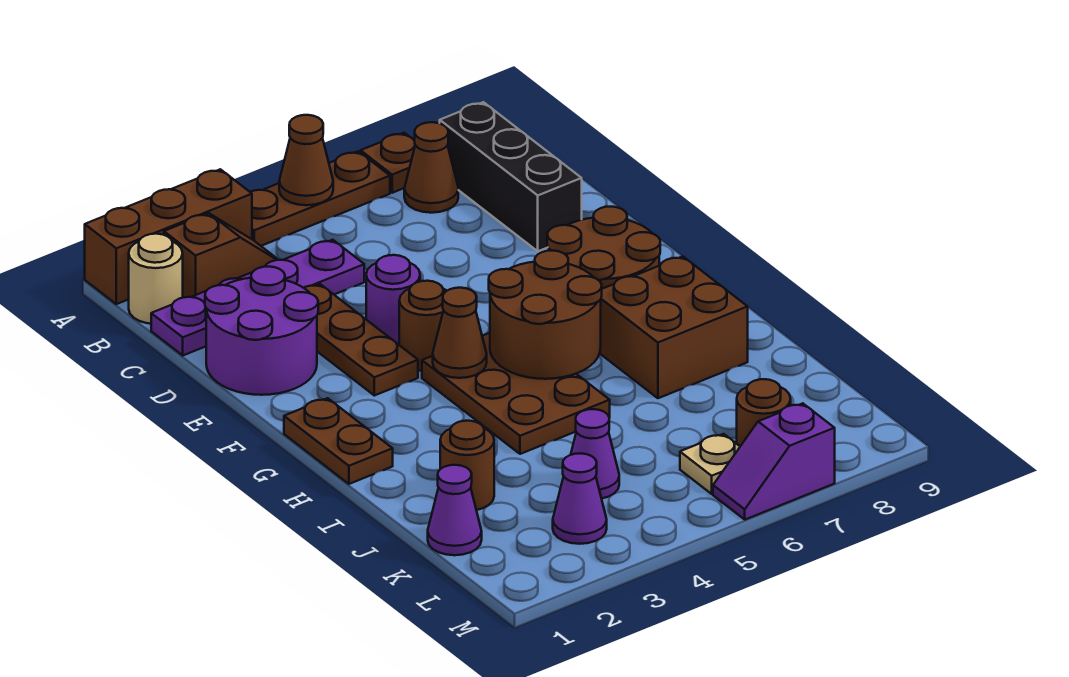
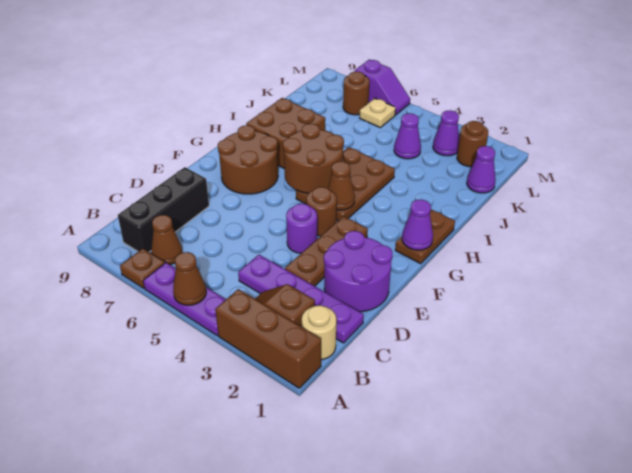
brown plate A4:A6 level 1 -> purple plate A4:A6 level 1
none -> purple cone G1 level 2
brown round brick J2 level 1 -> brown round brick L2 level 1

